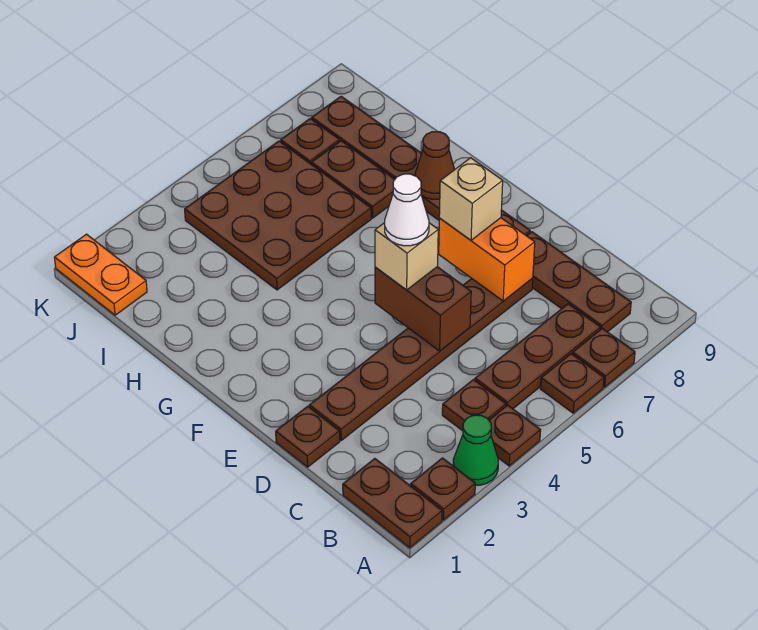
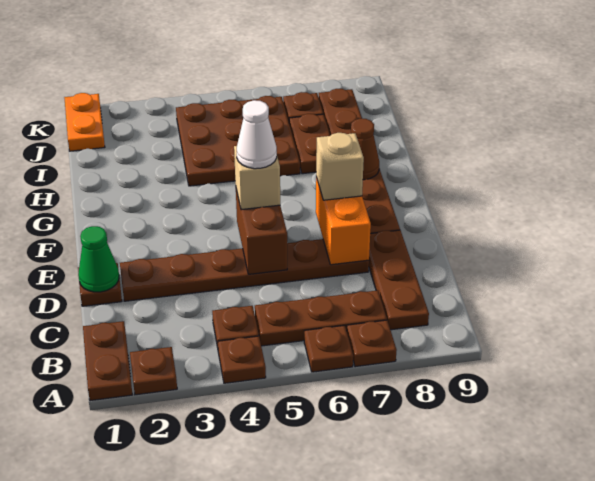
green cone A3 level 1 -> green cone D1 level 2

